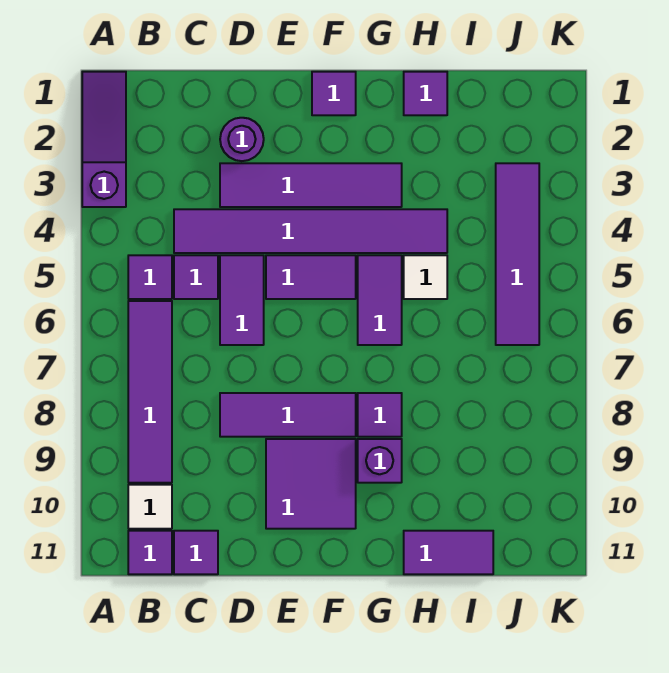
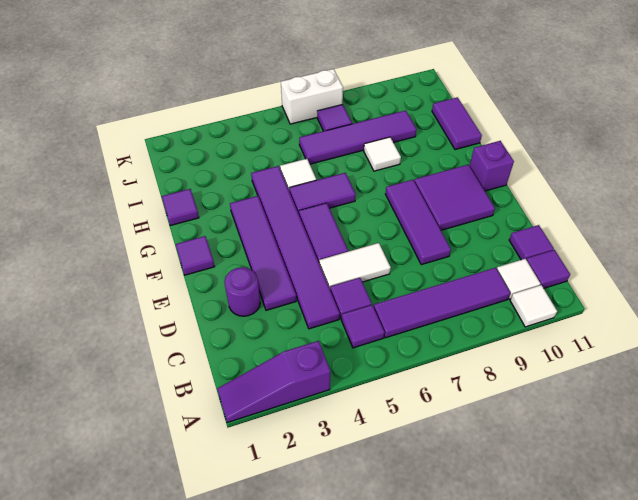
none -> white tile A10 level 1
purple tile D5:D6 level 1 -> white tile D5:D6 level 1
purple tile G8 level 1 -> purple tile J7 level 1
purple brick G9 level 1 -> purple brick F11 level 1
none -> white tile H8 level 1
purple tile J3:J6 level 1 -> purple tile I6:I9 level 1
none -> white brick K6:K7 level 1

